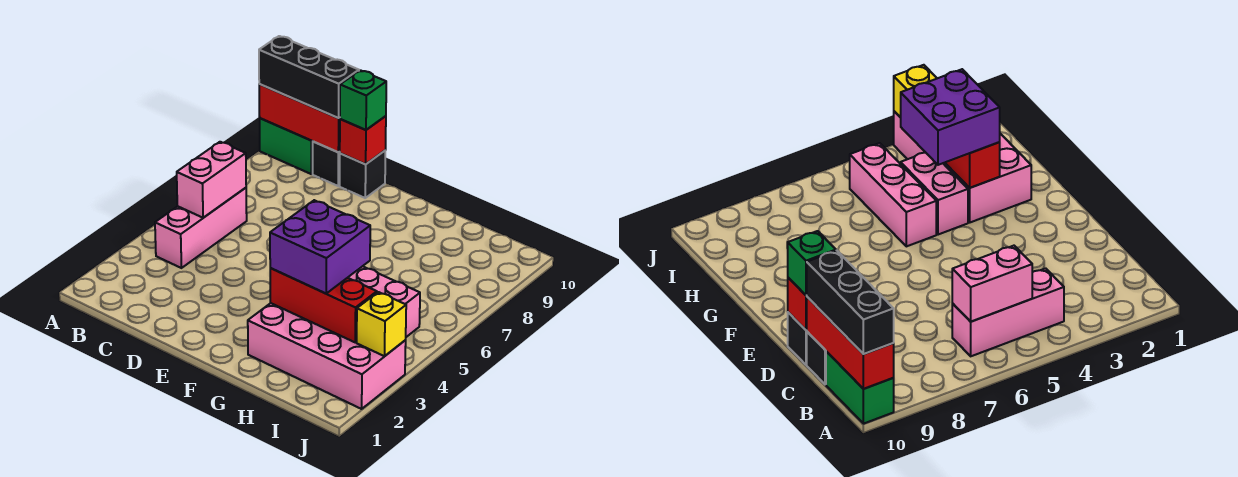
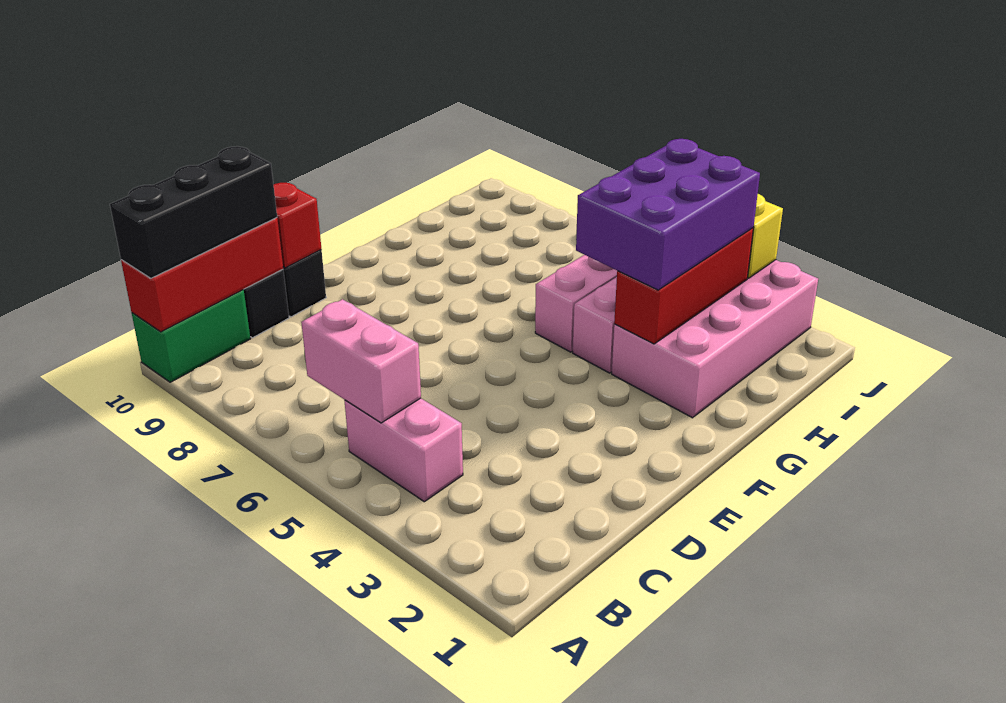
pink brick B4:B6 level 1 -> pink brick B4:B5 level 1
green brick D10 level 3 -> none
purple brick G3:H4 level 3 -> purple brick G3:I4 level 3

